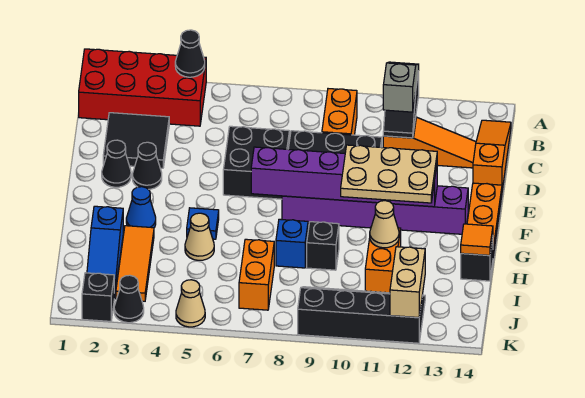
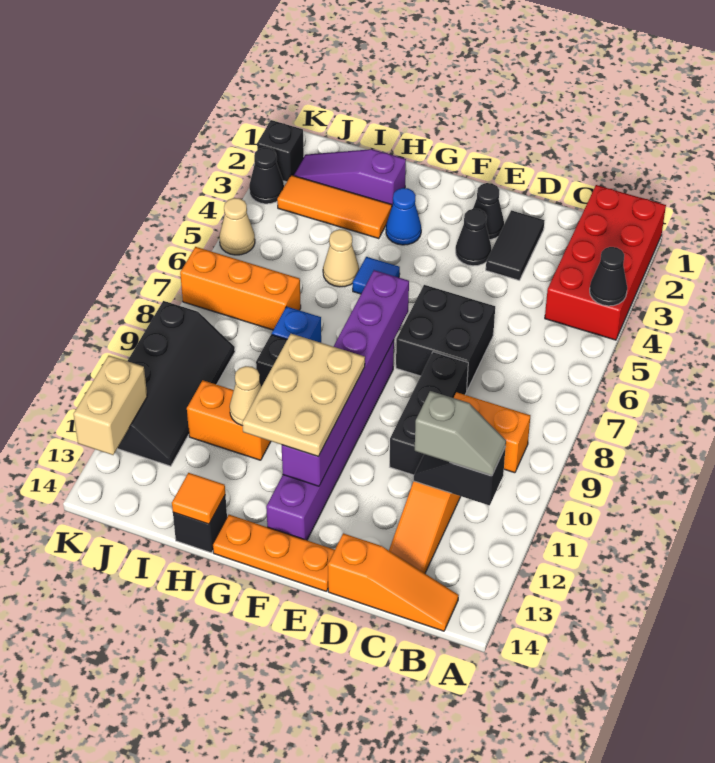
black tile C2:D3 level 1 -> black tile D2:D3 level 1
blue slope H2:J2 level 1 top H -> purple slope H2:J2 level 1 top H
orange brick I7:J7 level 1 -> orange brick I7:K7 level 1
tan brick J12:K12 level 2 -> tan brick K12:K13 level 2

